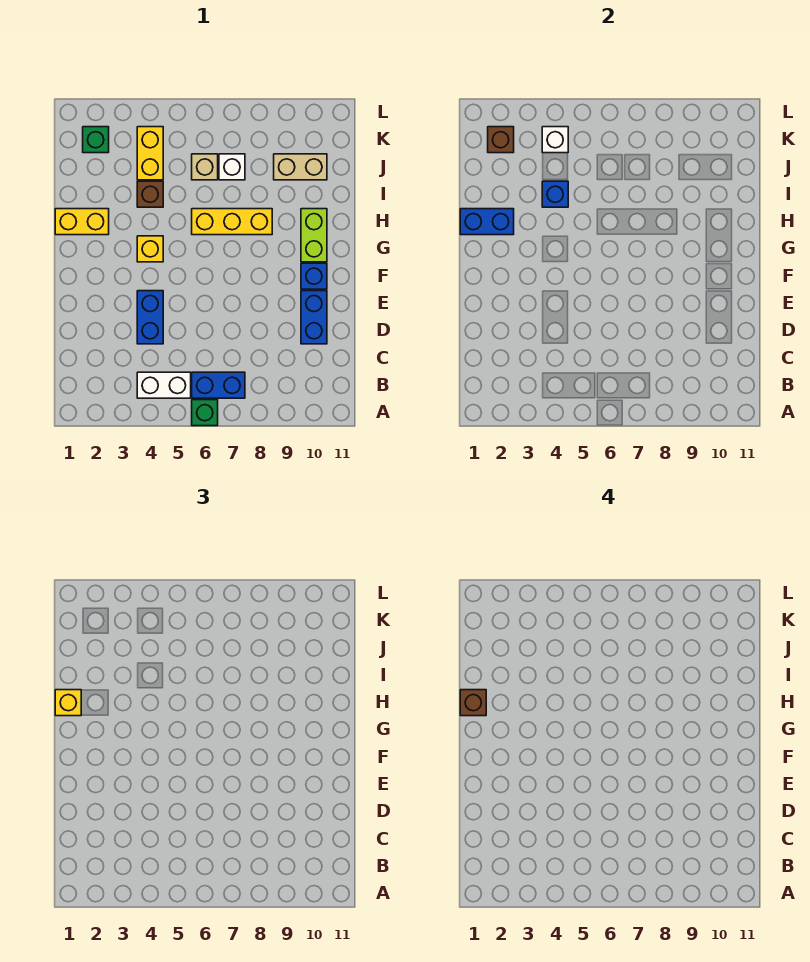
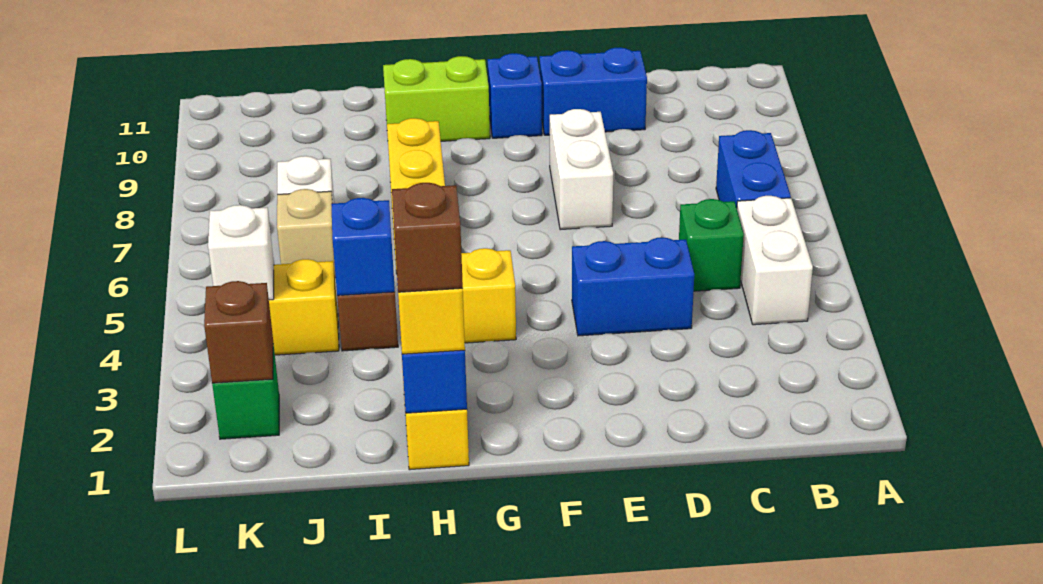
green brick A6 level 1 -> green brick C5 level 1
none -> white brick E7:E8 level 1
tan brick J9:J10 level 1 -> none

